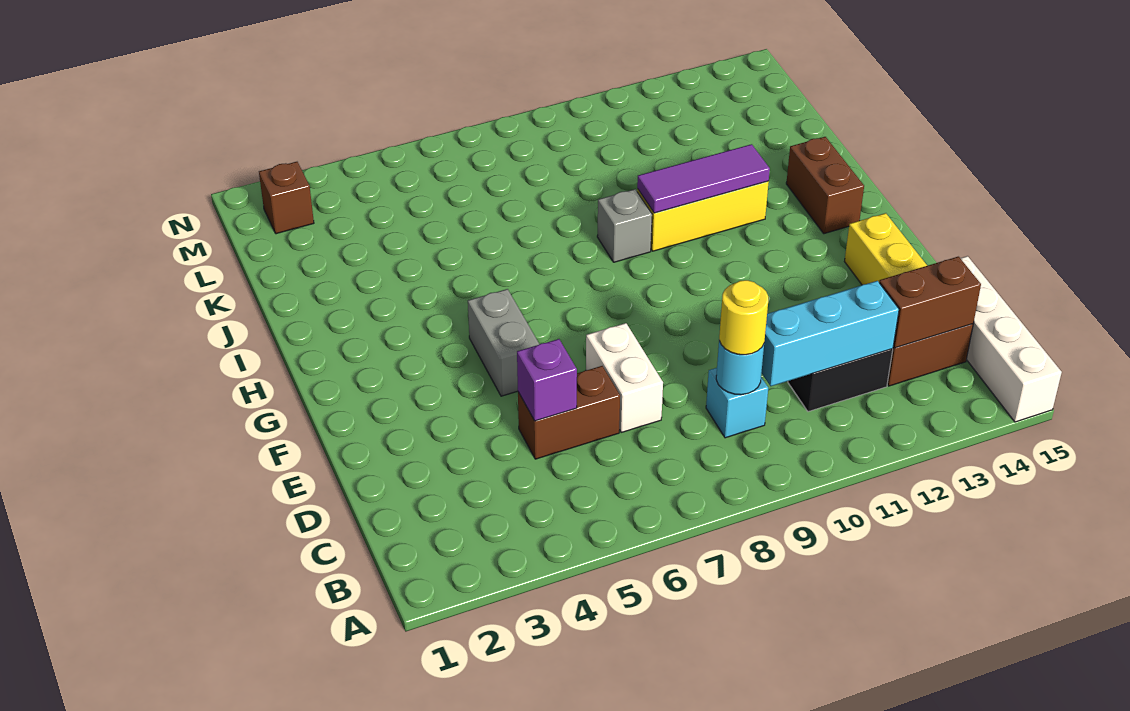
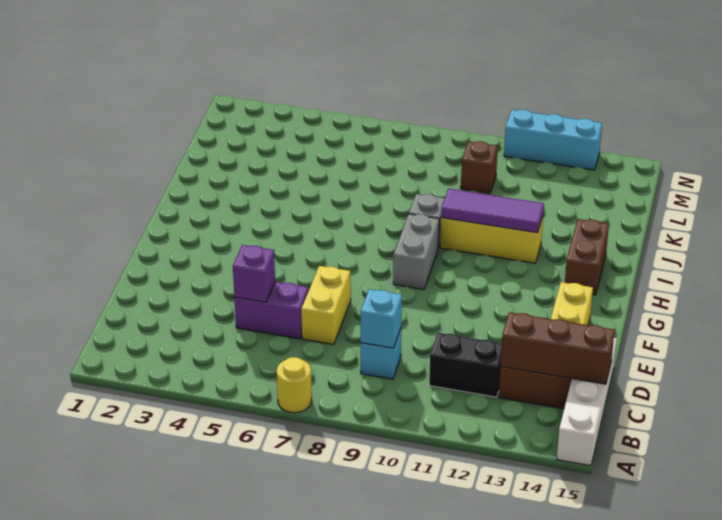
cyan round brick C9 level 2 -> cyan brick C9 level 2
yellow round brick C9 level 3 -> yellow round brick A7 level 1
cyan brick C10:C12 level 2 -> cyan brick N11:N13 level 1
brown brick C13:C14 level 2 -> brown brick C13:C15 level 2
brown brick D5:D6 level 1 -> purple brick D5:D6 level 1
white brick D7:E7 level 1 -> yellow brick D7:E7 level 1
grey brick F5:G5 level 1 -> grey brick G9:H9 level 1
brown brick M2 level 1 -> brown brick L10 level 1

